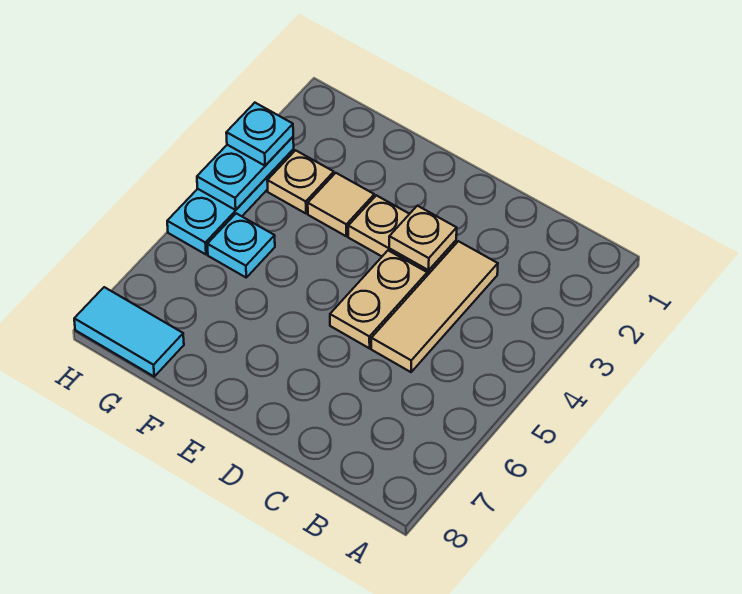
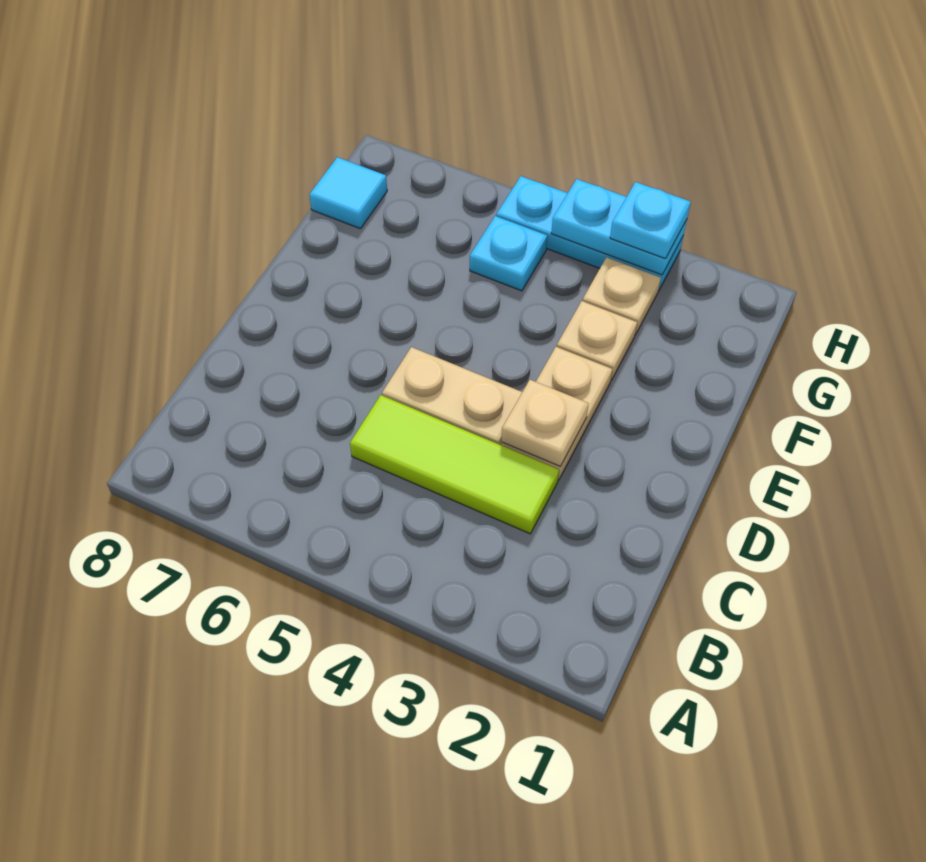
tan tile C3:C5 level 1 -> lime tile C3:C5 level 1
tan tile F3 level 1 -> tan plate F3 level 1
cyan tile G8:H8 level 1 -> cyan tile G8 level 1

